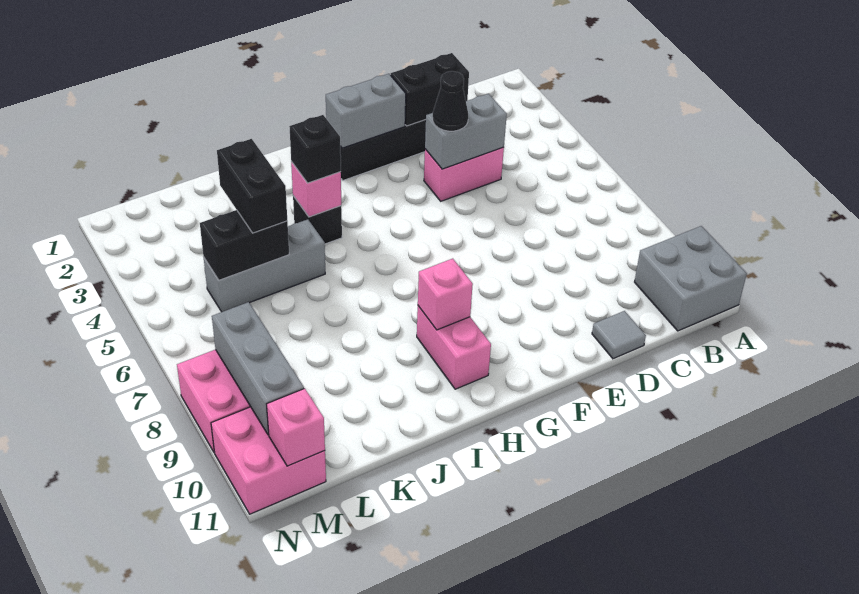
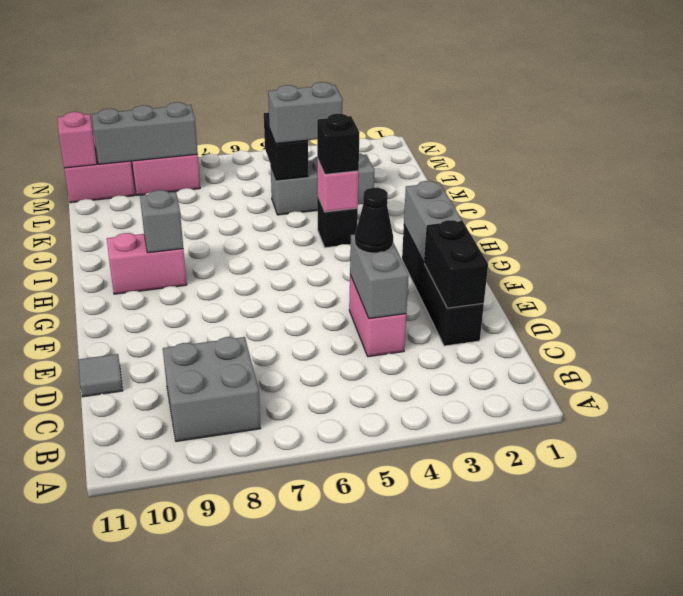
grey brick A10:B11 level 1 -> grey brick B8:C9 level 1
pink brick H9 level 2 -> grey brick H9 level 2
grey brick J5:L5 level 1 -> grey brick K3:K5 level 1
black brick K4:K5 level 3 -> grey brick K4:K5 level 3

